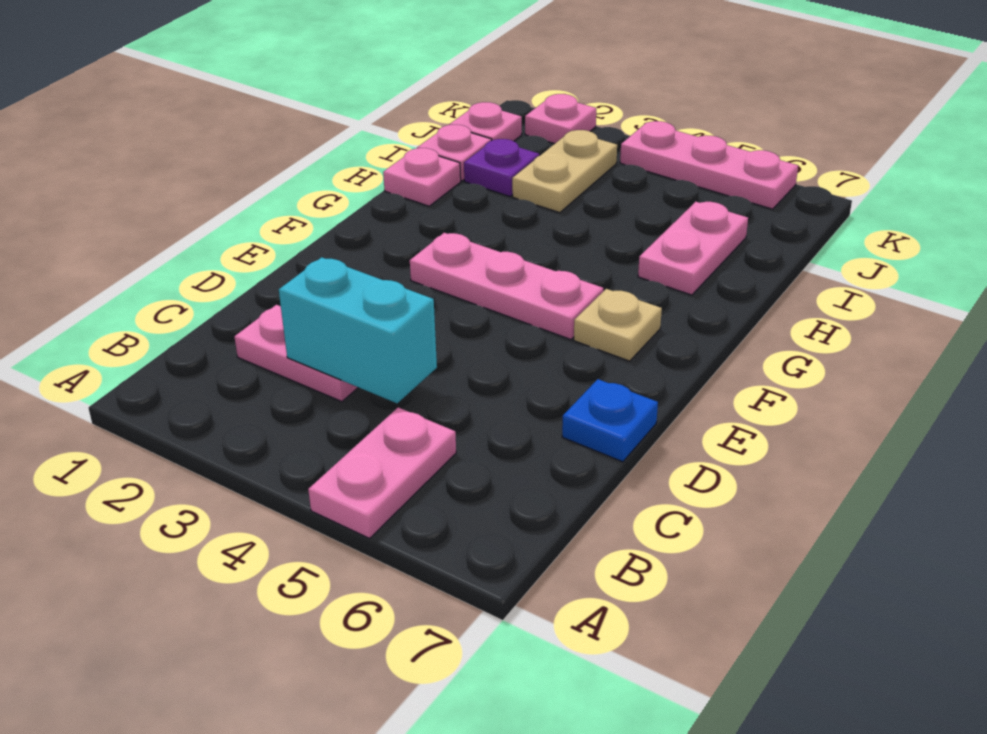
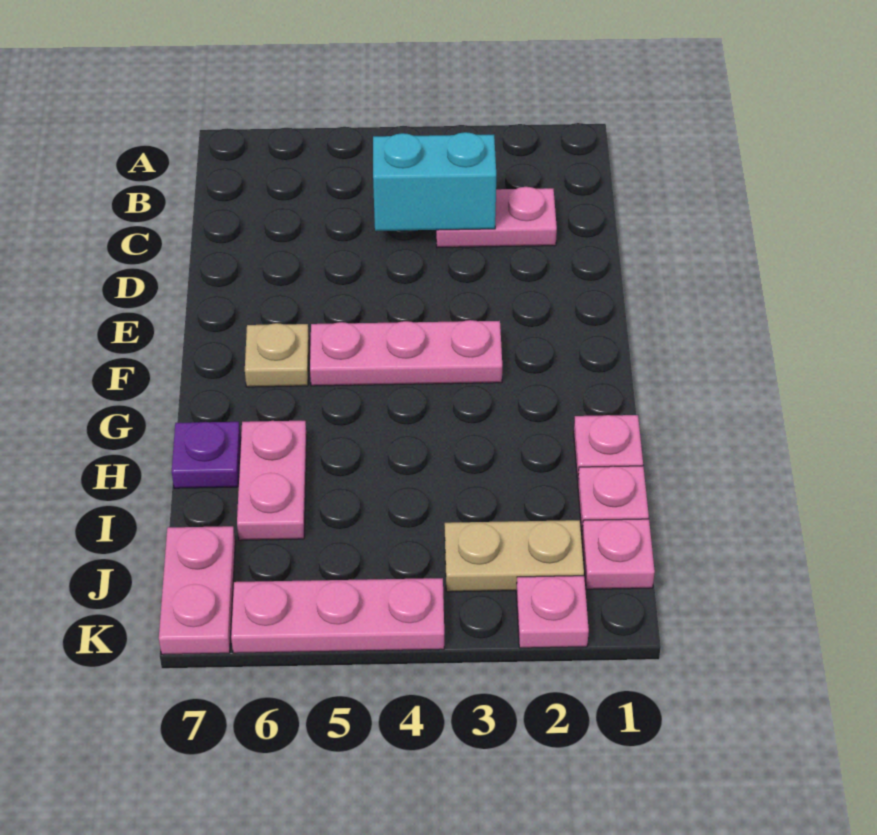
pink plate A5:B5 level 1 -> pink plate J7:K7 level 1
blue plate D7 level 1 -> none
purple plate I2 level 1 -> purple plate H7 level 1
tan plate I3:J3 level 1 -> tan plate J2:J3 level 1

